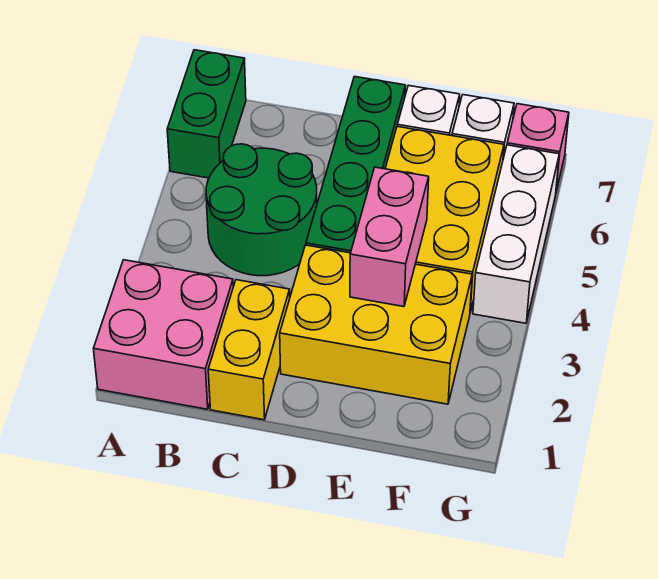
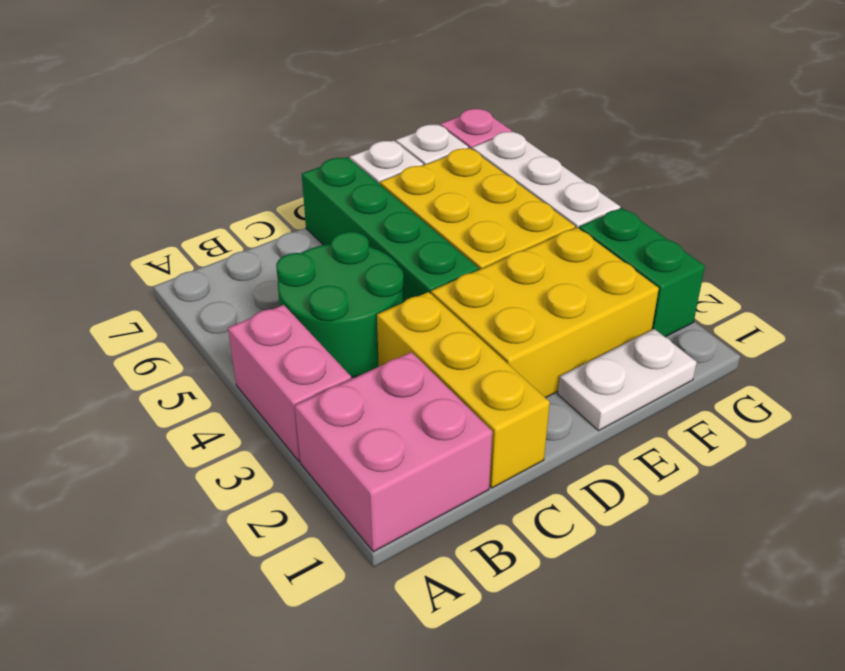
green brick A6:A7 level 1 -> green brick G2:G3 level 1
yellow brick C1:C2 level 1 -> yellow brick C1:C3 level 1
none -> white plate E1:F1 level 1
pink brick E3:E4 level 2 -> pink brick A3:A4 level 1

